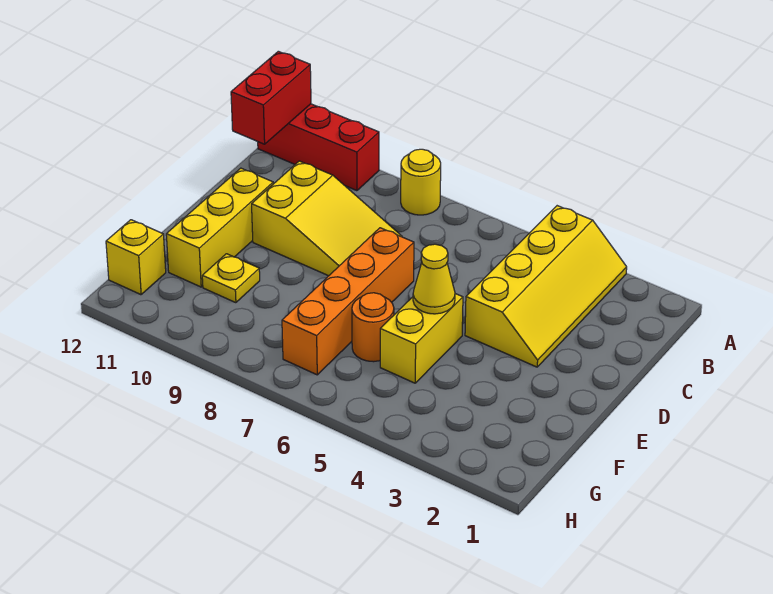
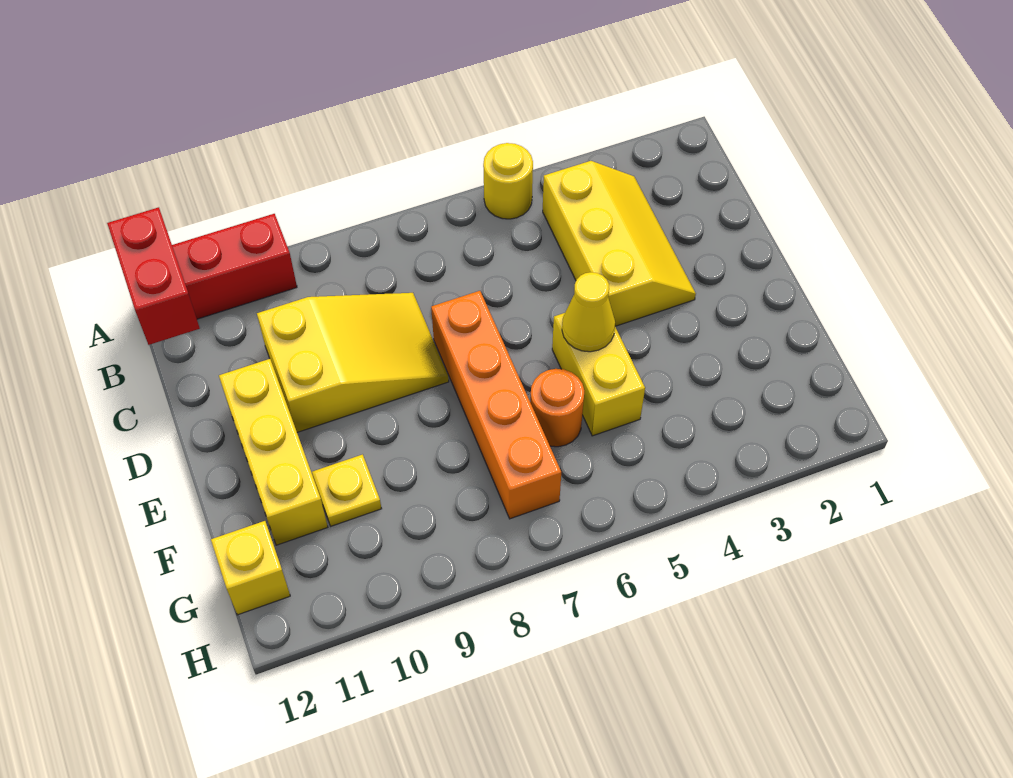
yellow slope A3:D4 level 1 top 4 -> yellow slope B3:D4 level 1 top 4
yellow round brick A8 level 1 -> yellow round brick A5 level 1

